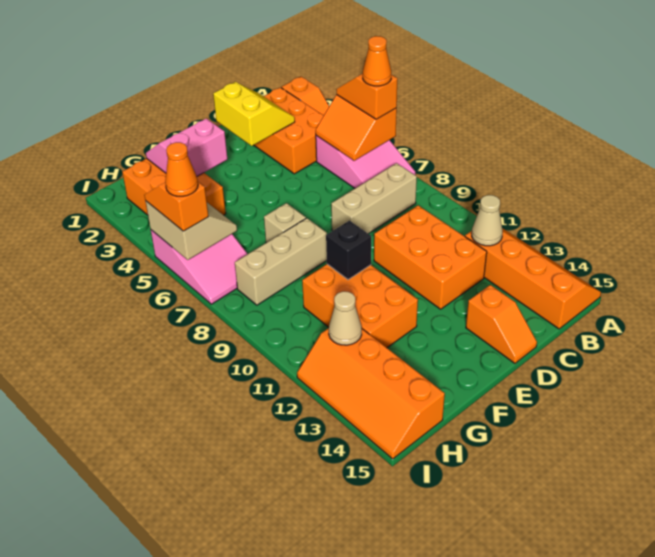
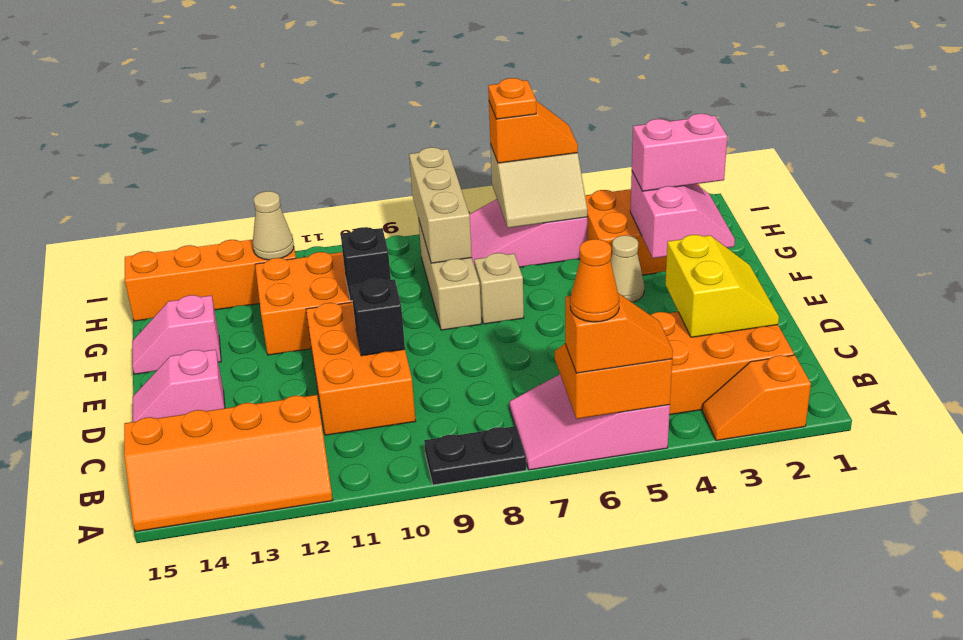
none -> black plate A8:A9 level 1
tan brick B8:D8 level 1 -> tan brick G8:I8 level 2
tan cone B12 level 2 -> tan cone F4 level 1
yellow slope C2:D3 level 2 top D -> yellow slope C2:D3 level 2 top 3
orange brick C10:D12 level 1 -> orange brick C10:E11 level 1
none -> black brick D10 level 2
orange slope D14:D15 level 1 top 14 -> pink slope D14:D15 level 1 top 14
none -> pink slope F14:F15 level 1 top 14
none -> pink brick G2:G3 level 3
orange cone I6 level 4 -> orange plate I6 level 4

